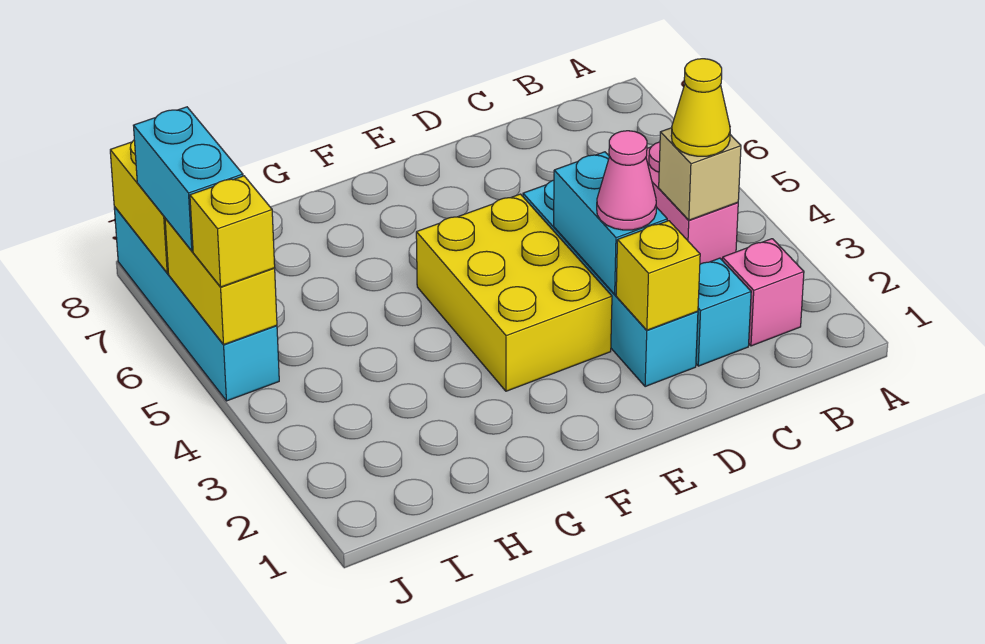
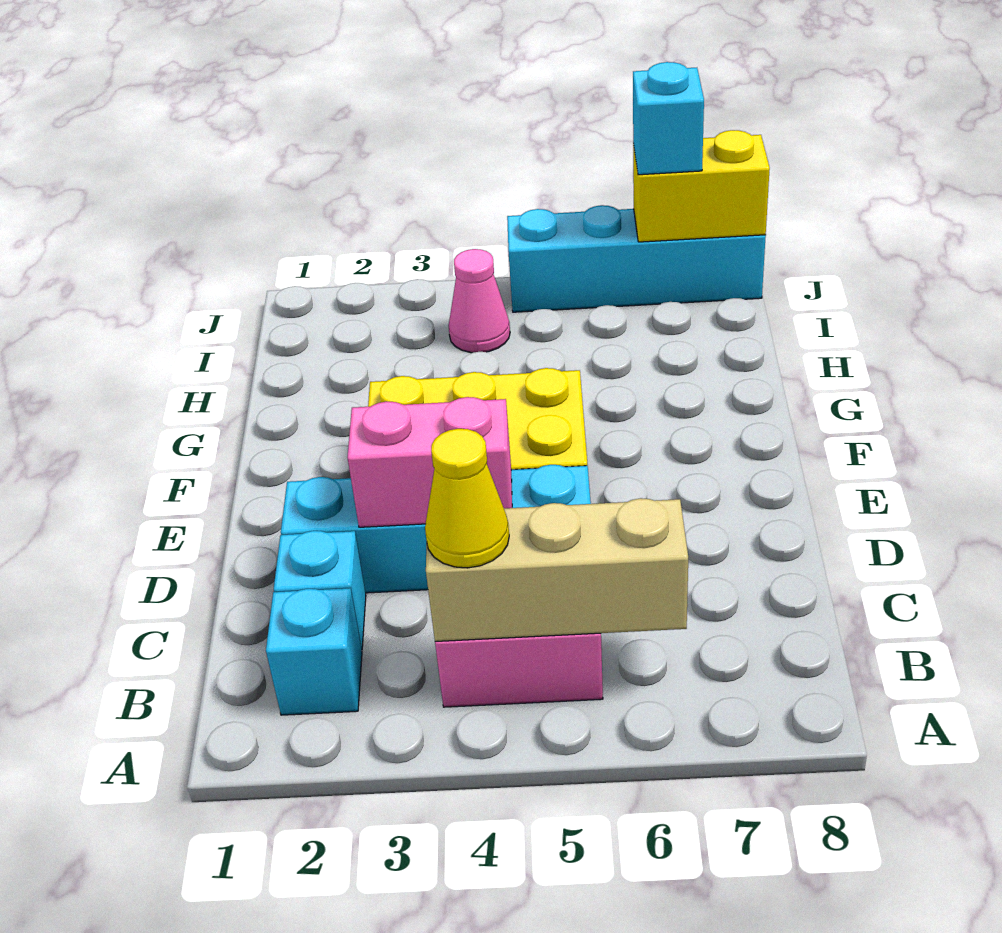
pink brick B2 level 1 -> cyan brick B2 level 1
tan brick B4 level 2 -> tan brick B4:B6 level 2
yellow brick D2 level 2 -> none
cyan brick D3:D4 level 2 -> pink brick D3:D4 level 2
pink cone D3 level 3 -> pink cone I4 level 1
yellow brick J5:J6 level 2 -> none
yellow brick J5 level 3 -> none
cyan brick J6:J7 level 3 -> cyan brick J7 level 3

